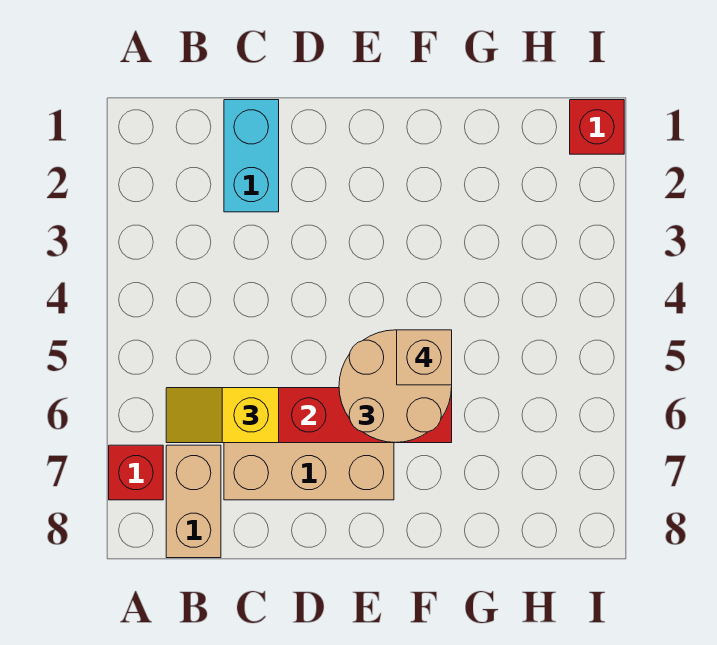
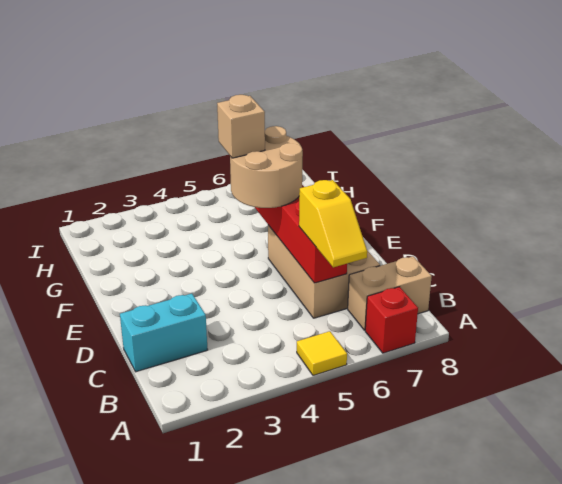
none -> yellow tile A5 level 1
red brick I1 level 1 -> none

